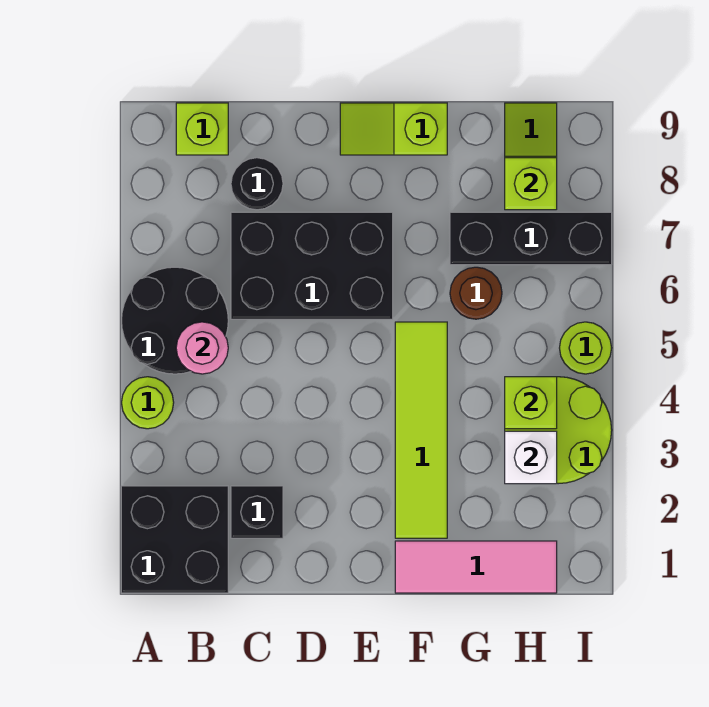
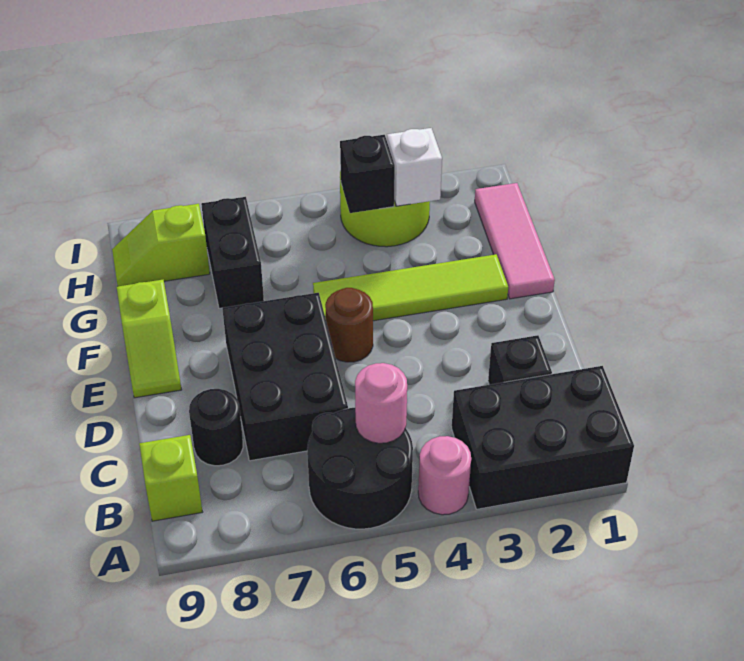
black brick A1:B2 level 1 -> black brick A1:B3 level 1
lime round brick A4 level 1 -> pink round brick A4 level 1
brown round brick G6 level 1 -> brown round brick E5 level 1
black brick G7:I7 level 1 -> black brick G7:H7 level 1
lime brick H4 level 2 -> black brick H4 level 2
lime brick H8 level 2 -> none
lime round brick I5 level 1 -> none

